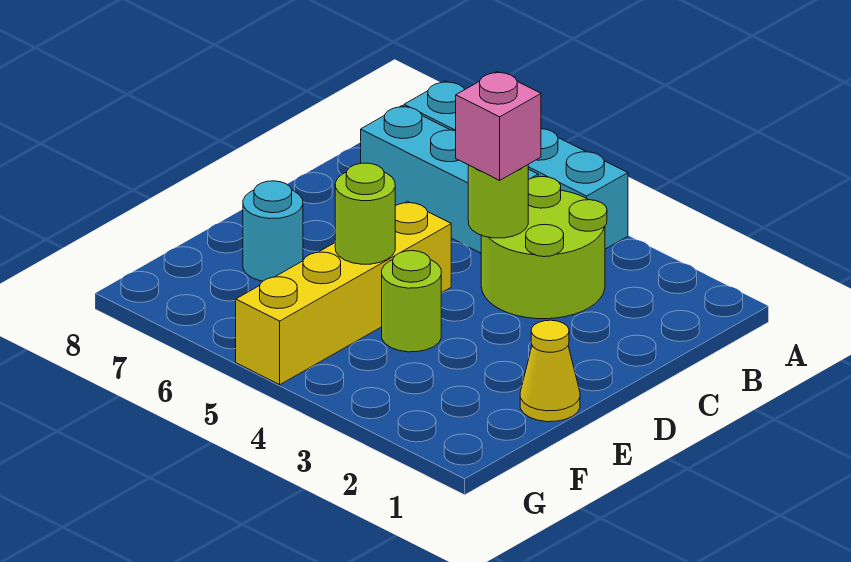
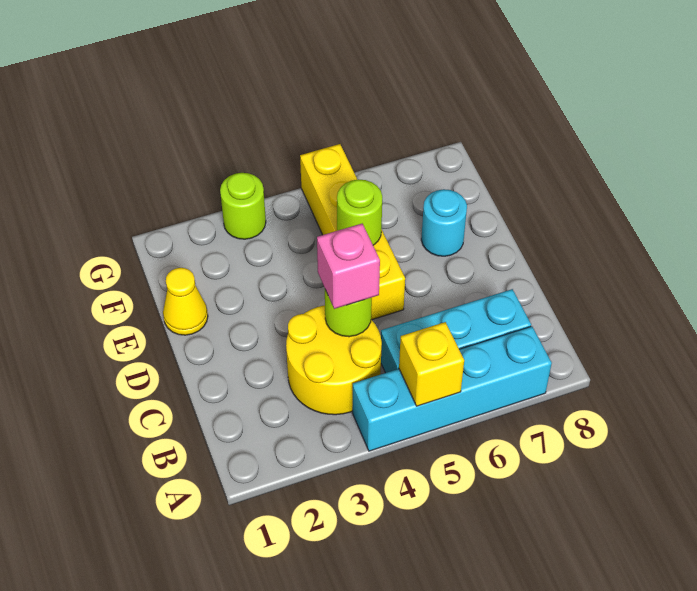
none -> yellow brick A5 level 2
lime round brick B3:C4 level 1 -> yellow round brick B3:C4 level 1
lime round brick E4 level 1 -> lime round brick G3 level 1

